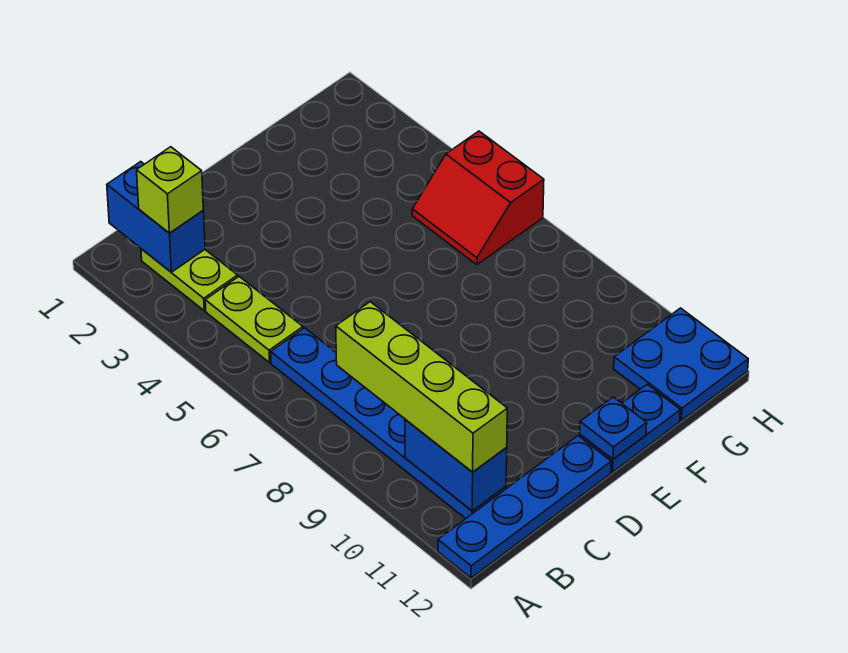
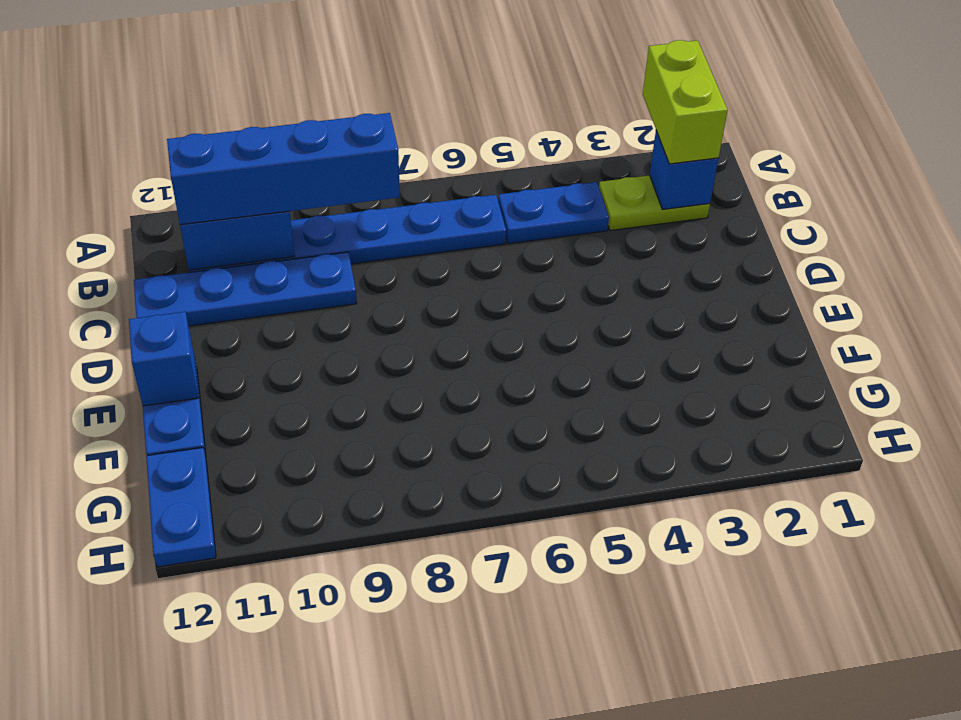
blue plate A12:D12 level 1 -> blue plate C9:C12 level 1
blue brick B1:B2 level 2 -> blue brick B2 level 2
lime brick B2 level 3 -> lime brick A2:B2 level 3
lime plate B4:B5 level 1 -> blue plate B4:B5 level 1
lime brick B8:B11 level 3 -> blue brick B8:B11 level 3
blue plate E12 level 2 -> blue brick E12 level 2
red slope G5:H6 level 1 top H -> none
blue plate G11:H12 level 1 -> blue plate G12:H12 level 1

